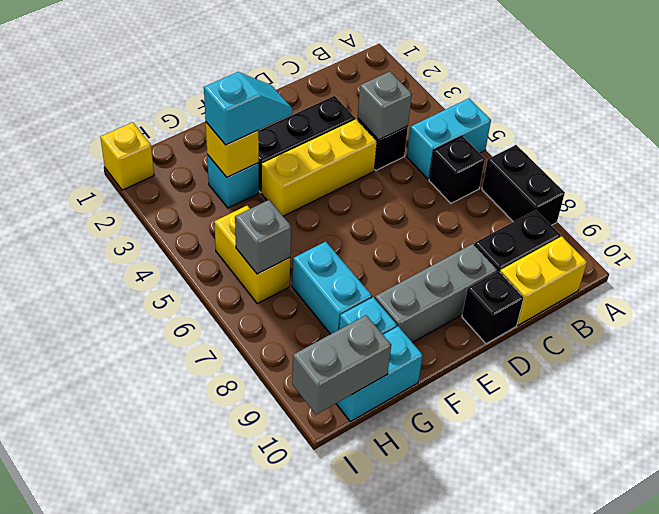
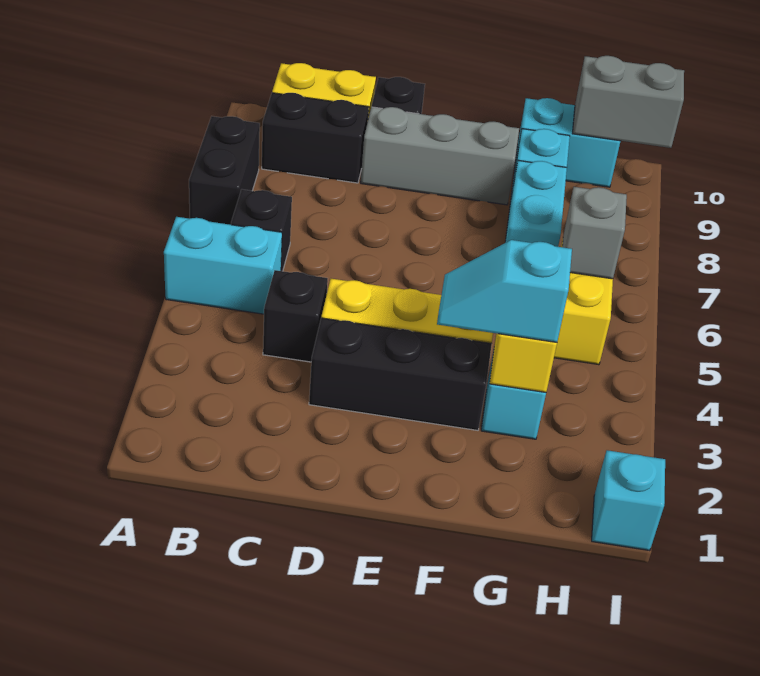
grey brick C4 level 2 -> none
yellow brick I1 level 1 -> cyan brick I1 level 1

